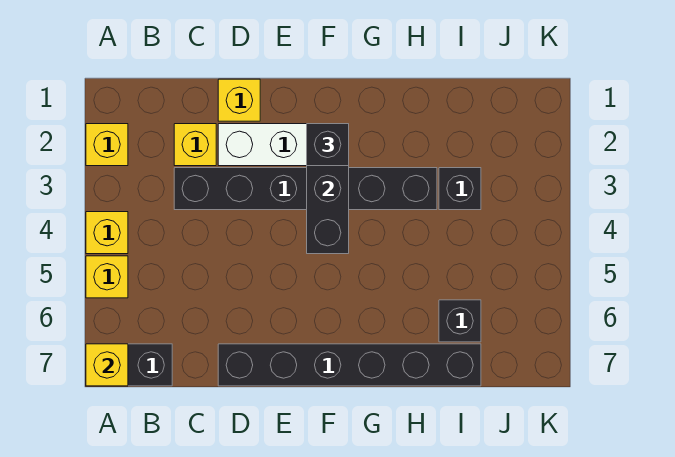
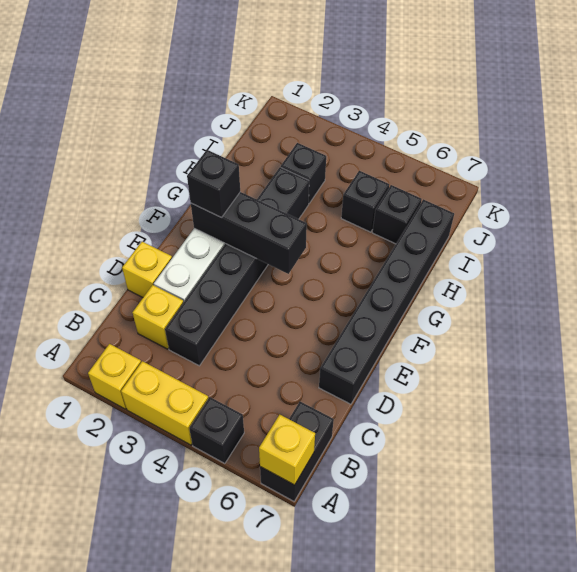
yellow brick A4 level 1 -> yellow brick A3:A4 level 1
yellow brick A5 level 1 -> black brick A5 level 1
none -> black brick I5 level 1

